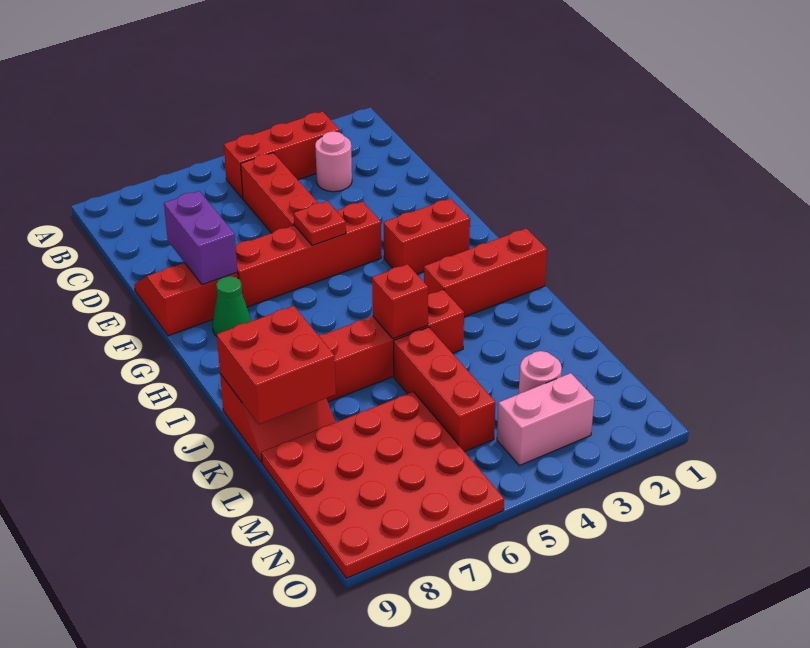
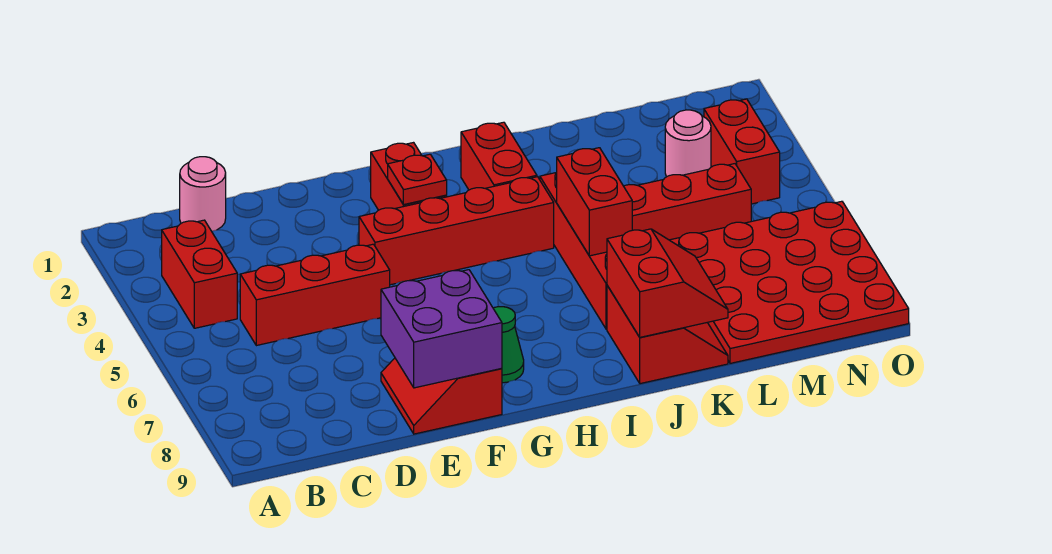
red brick B3:B5 level 1 -> red brick B3:B4 level 1
pink round brick C3 level 1 -> pink round brick C1 level 1
purple brick E8:F8 level 2 -> purple brick E8:F9 level 2
red brick F4:F7 level 1 -> red brick F4:I4 level 1
red plate F5 level 2 -> red plate G3 level 2
red brick I1:I3 level 1 -> red brick I2:I3 level 1
red brick J5 level 2 -> red brick J5:J6 level 2
red brick J8:K9 level 2 -> red slope J8:K9 level 2 top J
pink brick N3:N4 level 1 -> red brick N3:N4 level 1

